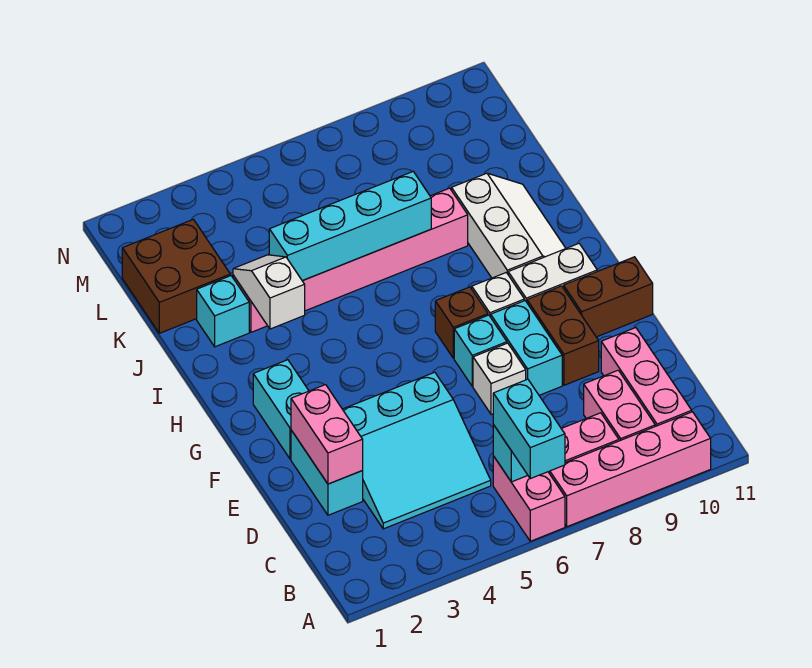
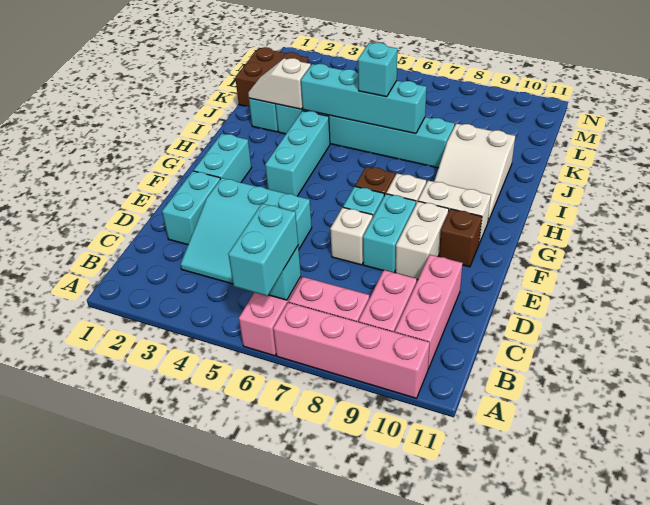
pink brick D2:E2 level 2 -> none
brown brick E9:F9 level 1 -> white brick E9:F9 level 1
brown brick F10:F11 level 1 -> brown brick F10 level 1
none -> cyan brick G4:I4 level 1
white slope H9:J10 level 1 top 9 -> white slope H9:J10 level 1 top J
white slope I3:J3 level 2 top I -> white slope J2:J3 level 2 top 3
pink brick J3:J8 level 1 -> cyan brick J3:J8 level 1
none -> cyan brick J6 level 3

